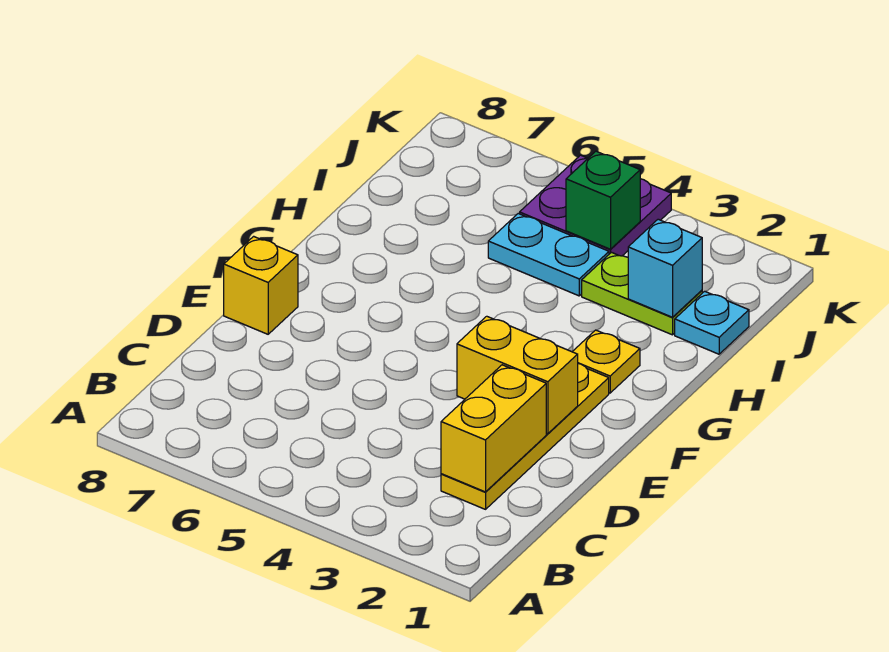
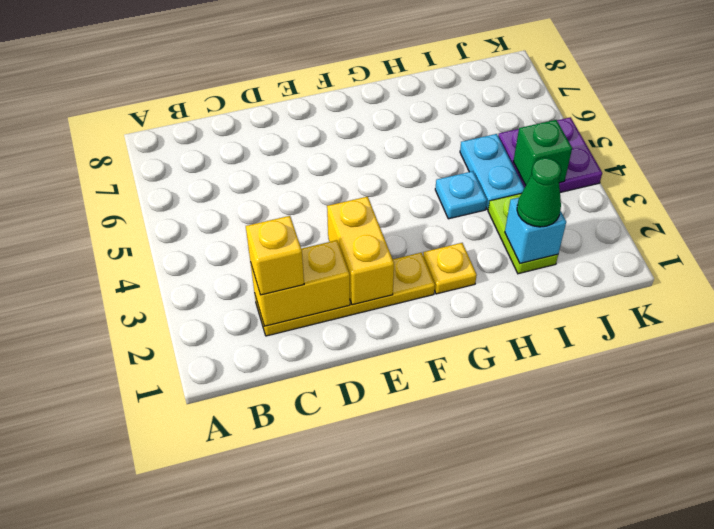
yellow brick E8 level 1 -> yellow brick C2 level 3
cyan plate I1 level 1 -> cyan plate H4 level 1
none -> green cone I2 level 3

